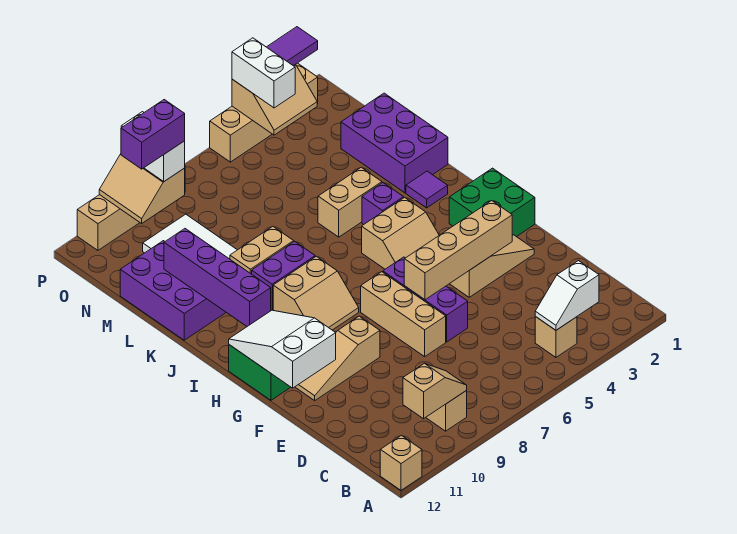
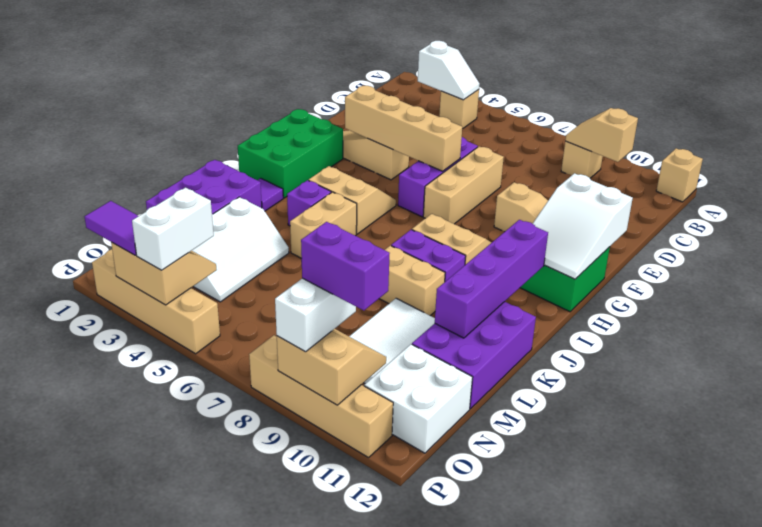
green brick G1:H2 level 1 -> green brick G1:I2 level 1
tan brick K4:K5 level 1 -> tan brick J5:K5 level 1
none -> white slope L3:N4 level 1 top 3
none -> white brick N11:O12 level 1
tan slope O9:P10 level 2 top 9 -> tan slope O9:P10 level 2 top P

